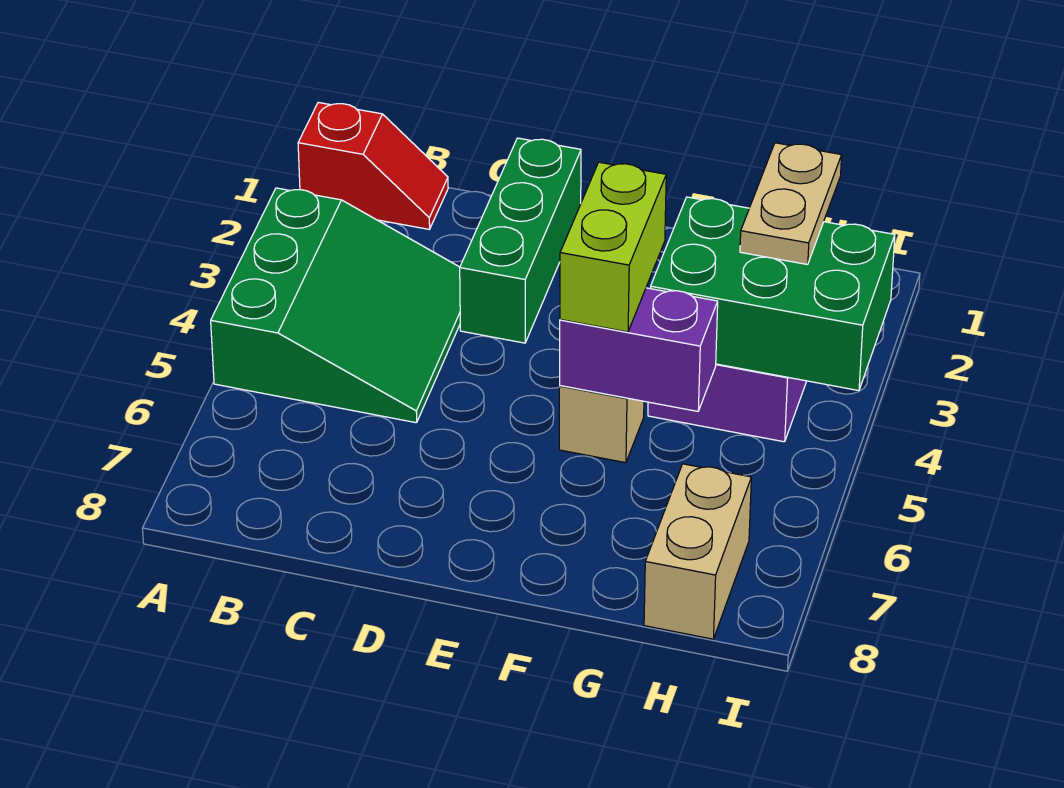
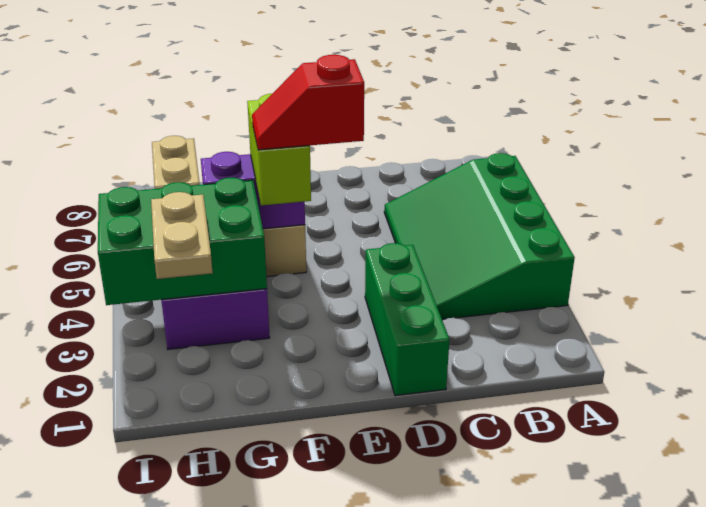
red slope A1:B1 level 1 top A -> red slope E4:F4 level 4 top E
green slope A3:C5 level 1 top A -> green slope A3:C6 level 1 top A

